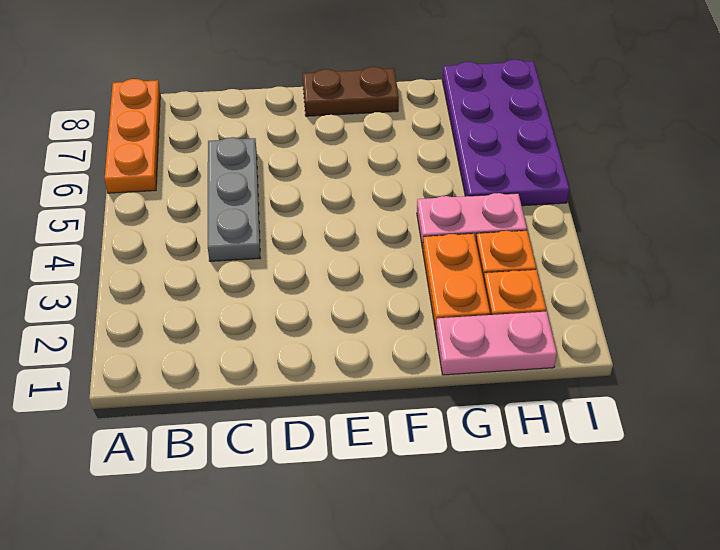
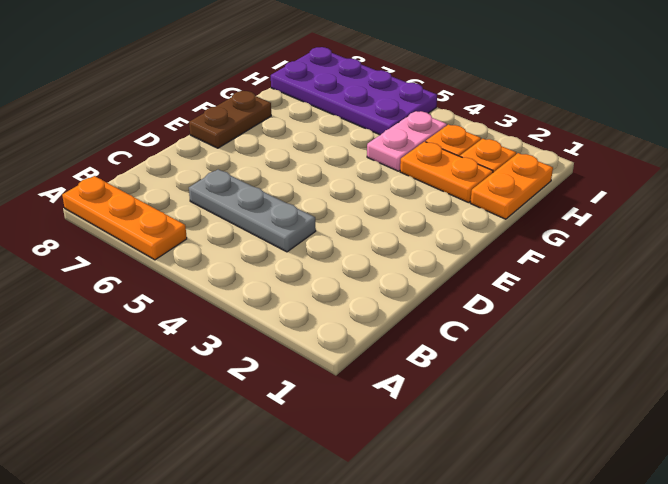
pink plate G1:H1 level 1 -> orange plate G1:H1 level 1

